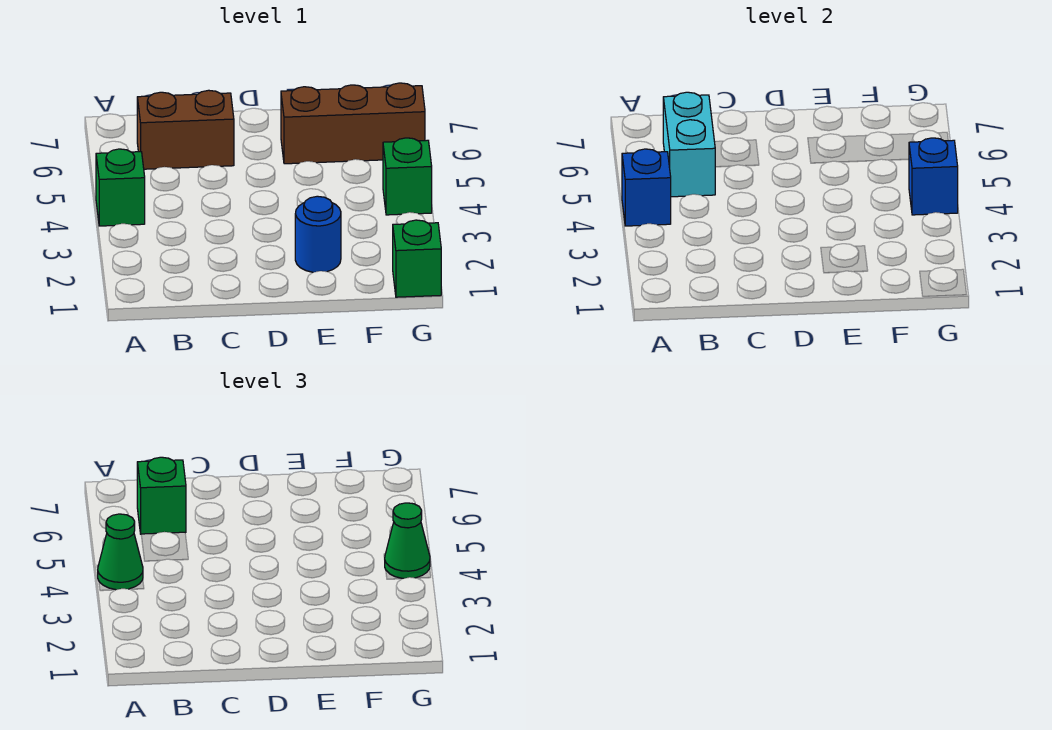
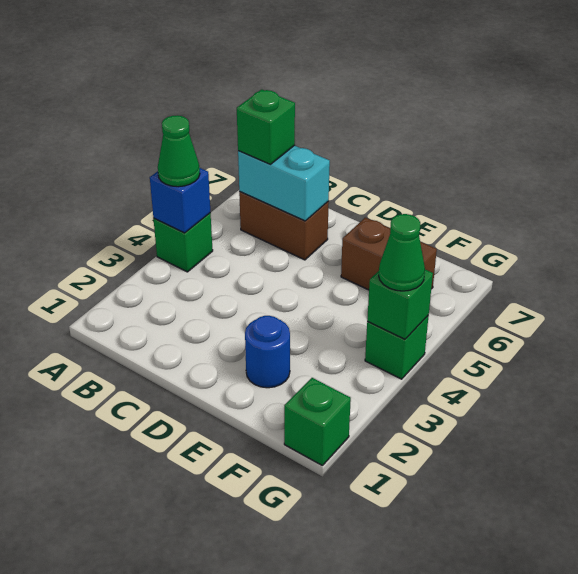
cyan brick B5:B6 level 2 -> cyan brick B6:C6 level 2
brown brick E6:G6 level 1 -> brown brick E6:F6 level 1
blue brick G4 level 2 -> green brick G4 level 2

